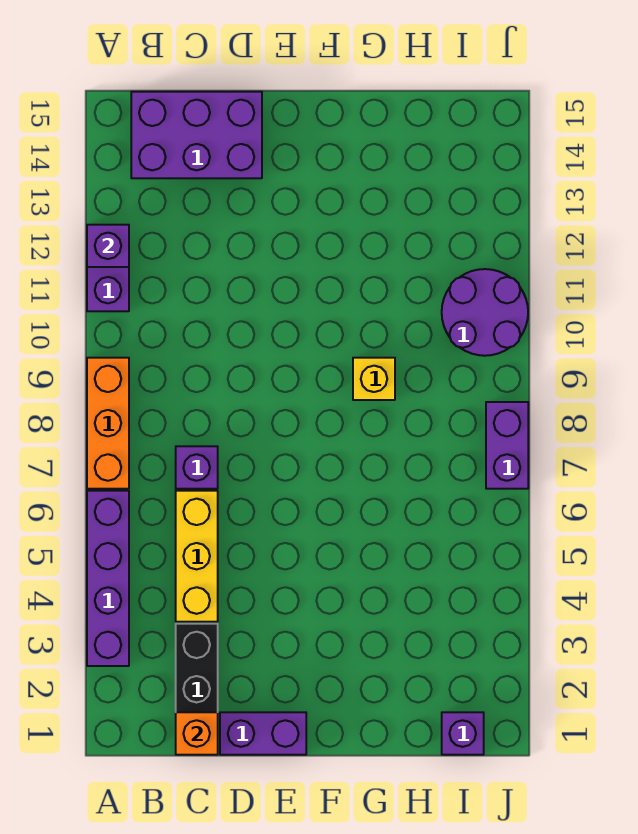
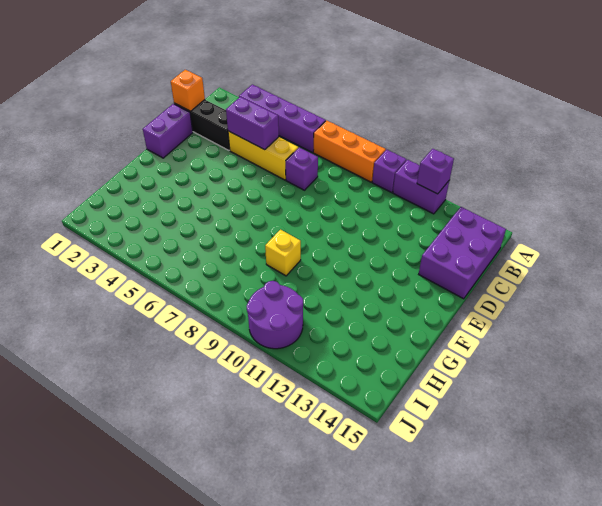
purple brick I1 level 1 -> purple brick A10 level 1
purple brick J7:J8 level 1 -> purple brick C4:C5 level 2

